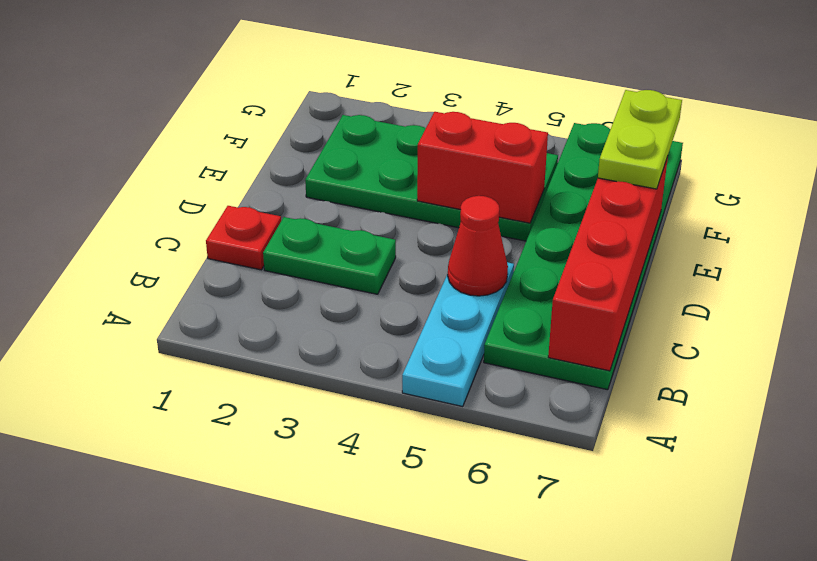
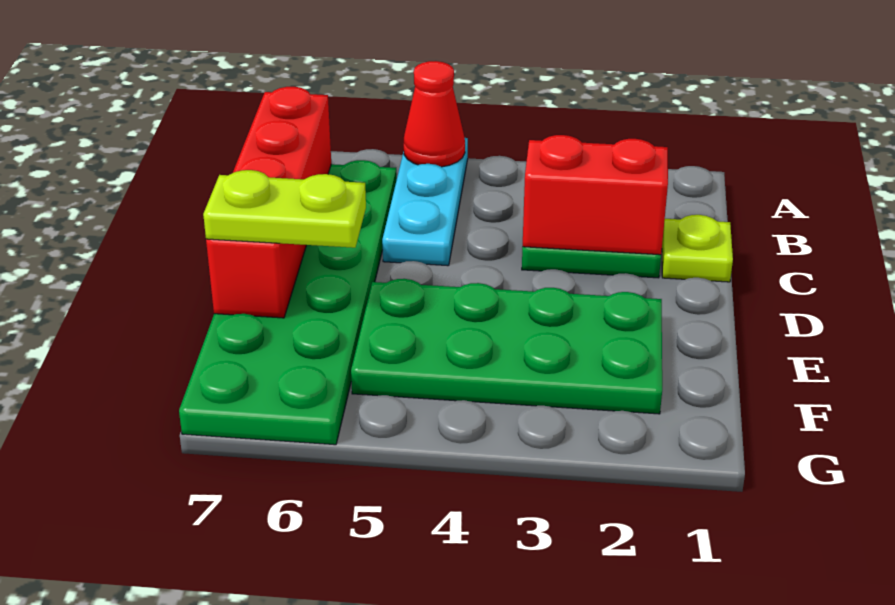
red plate C1 level 1 -> lime plate C1 level 1
red cone C5 level 2 -> red cone A5 level 2
red brick E4:E5 level 2 -> red brick C2:C3 level 2
lime plate E7:F7 level 3 -> lime plate E6:E7 level 3

